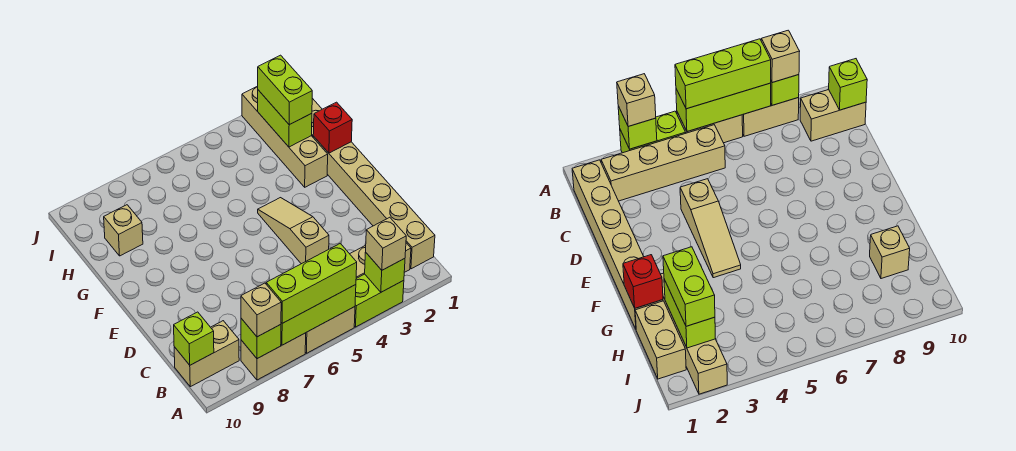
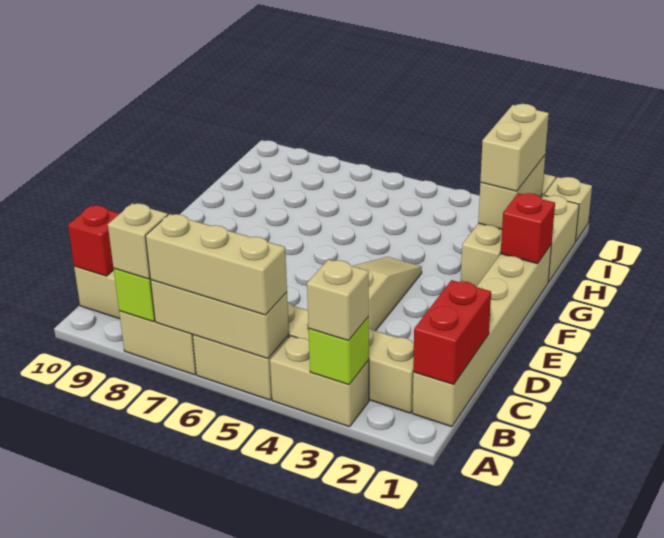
lime brick A3:A4 level 1 -> tan brick A3:A4 level 1
lime brick A5:A7 level 2 -> tan brick A5:A7 level 2
lime brick A5:A7 level 3 -> tan brick A5:A7 level 3
none -> red brick B1:C1 level 2
lime brick B10 level 2 -> red brick B10 level 2
lime brick H2:I2 level 2 -> tan brick H2:I2 level 2
lime brick H2:I2 level 3 -> tan brick H2:I2 level 3
tan brick H9 level 1 -> tan brick J1 level 1

